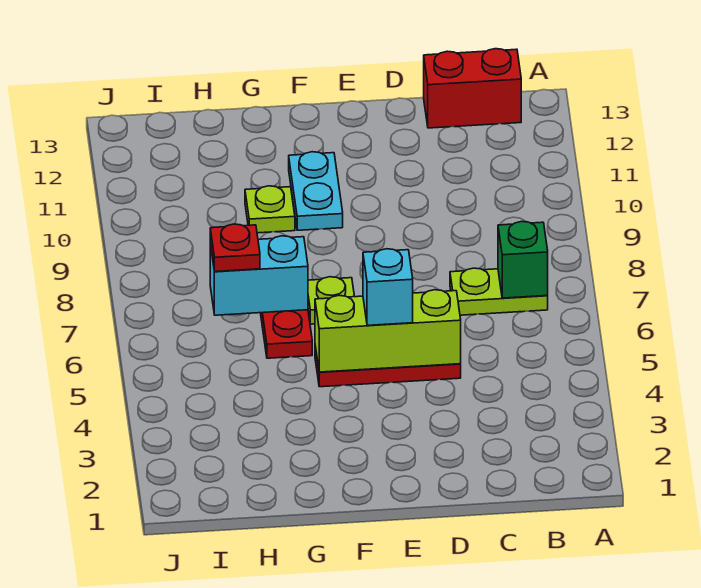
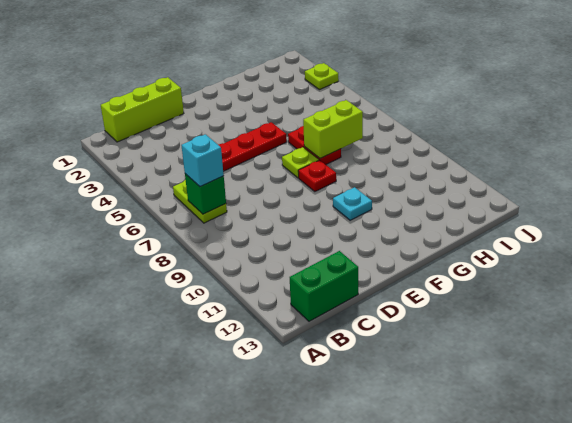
lime plate B7:C7 level 1 -> lime plate B6:B7 level 1
red brick B13:C13 level 1 -> green brick B13:C13 level 1
lime brick D5:F5 level 2 -> lime brick B1:D1 level 1
cyan brick E5 level 3 -> cyan brick B7 level 3
cyan plate F10:F11 level 1 -> cyan plate F10 level 1
cyan brick G7:H7 level 2 -> lime brick G7:H7 level 2
lime plate G10 level 1 -> lime plate J3 level 1
red plate H7 level 3 -> red plate F8 level 1

